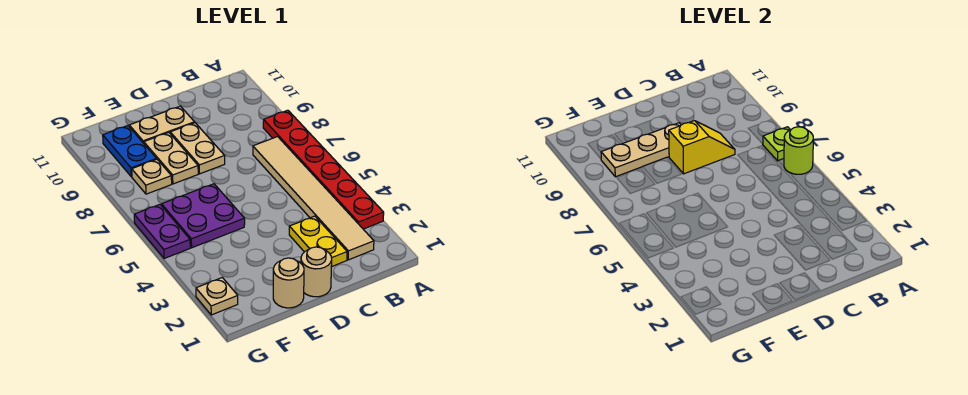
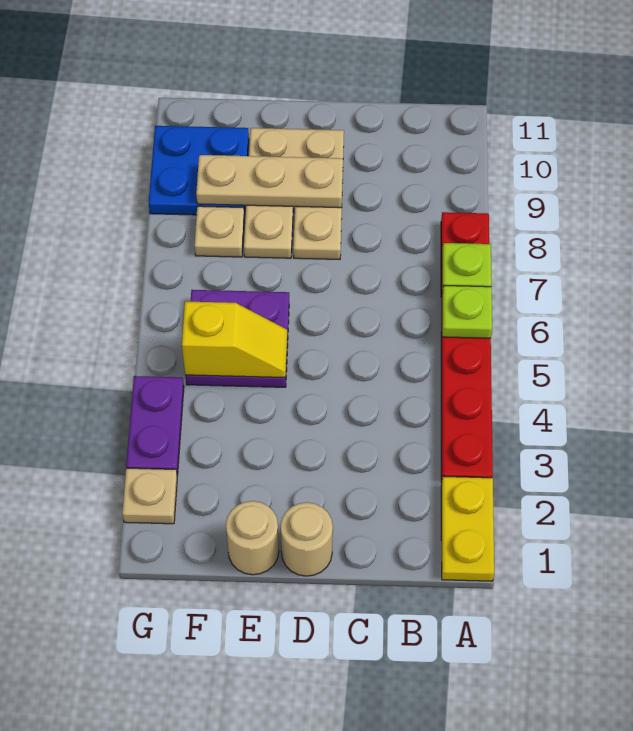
lime round brick A6 level 2 -> lime plate A6 level 2
tan tile B2:B7 level 1 -> none
yellow plate C2:C3 level 1 -> yellow plate A1:A2 level 1
yellow slope C8:D8 level 2 top D -> yellow slope E5:F5 level 2 top F
blue plate F9:F10 level 1 -> blue plate F9:G10 level 1
purple plate G5:G6 level 1 -> purple plate G3:G4 level 1

